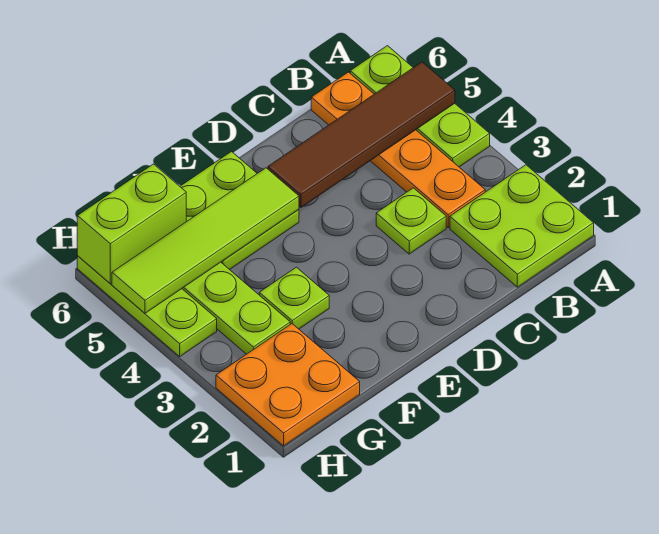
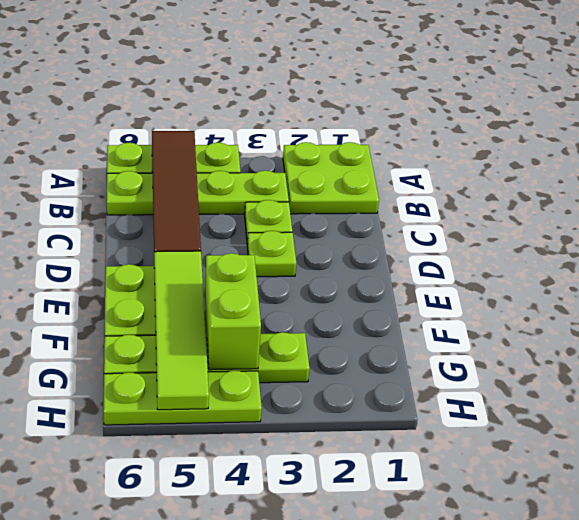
orange plate B3:B6 level 1 -> lime plate B3:B6 level 1
lime plate F3 level 1 -> lime plate D3 level 1
orange plate G1:H2 level 1 -> none
lime brick G6:H6 level 2 -> lime brick F4:G4 level 2

